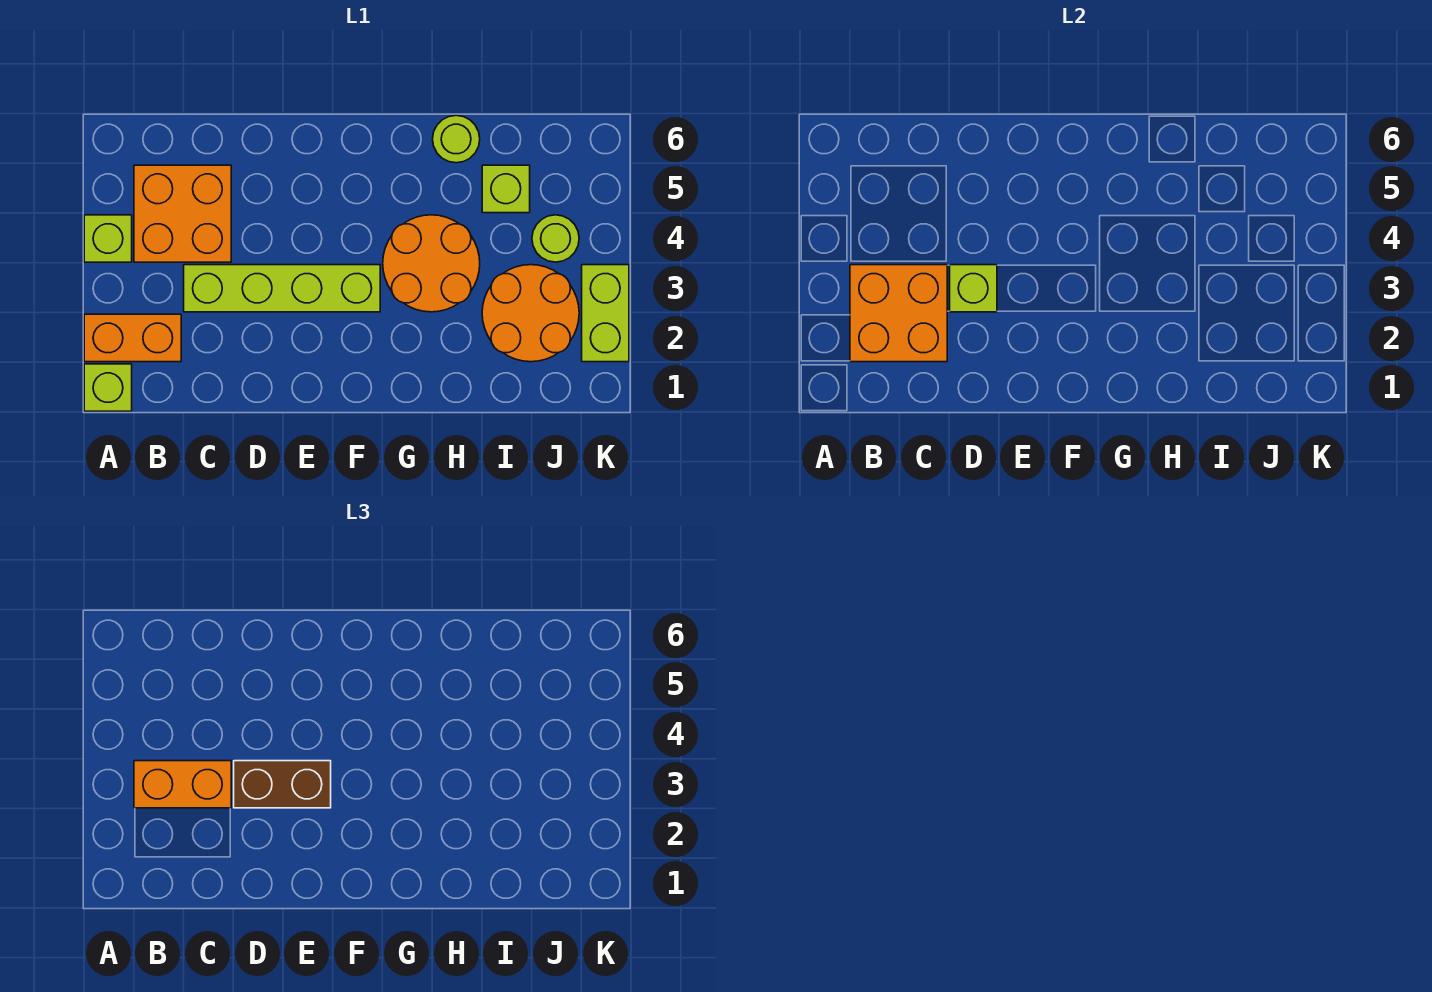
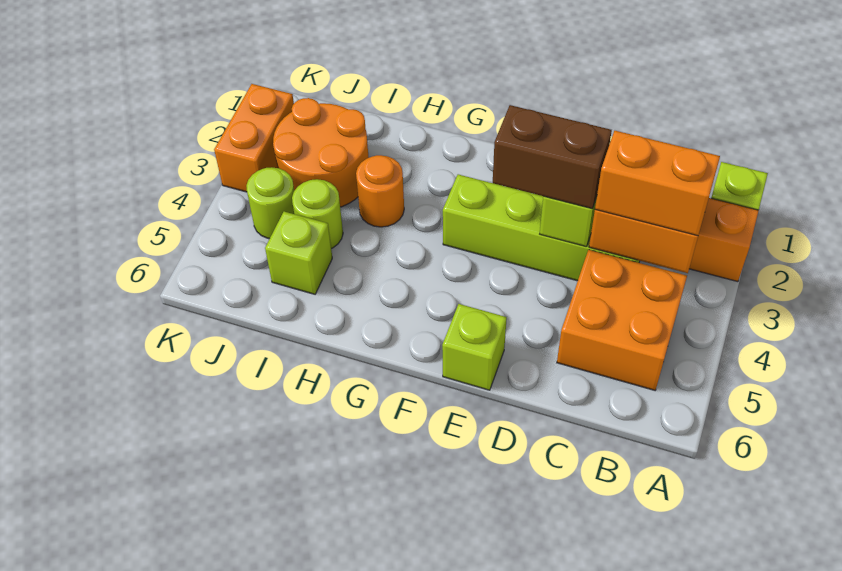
lime brick A4 level 1 -> lime brick E6 level 1
orange round brick G3:H4 level 1 -> orange round brick H3 level 1
lime round brick H6 level 1 -> lime round brick I4 level 1
lime brick K2:K3 level 1 -> orange brick K2:K3 level 1

